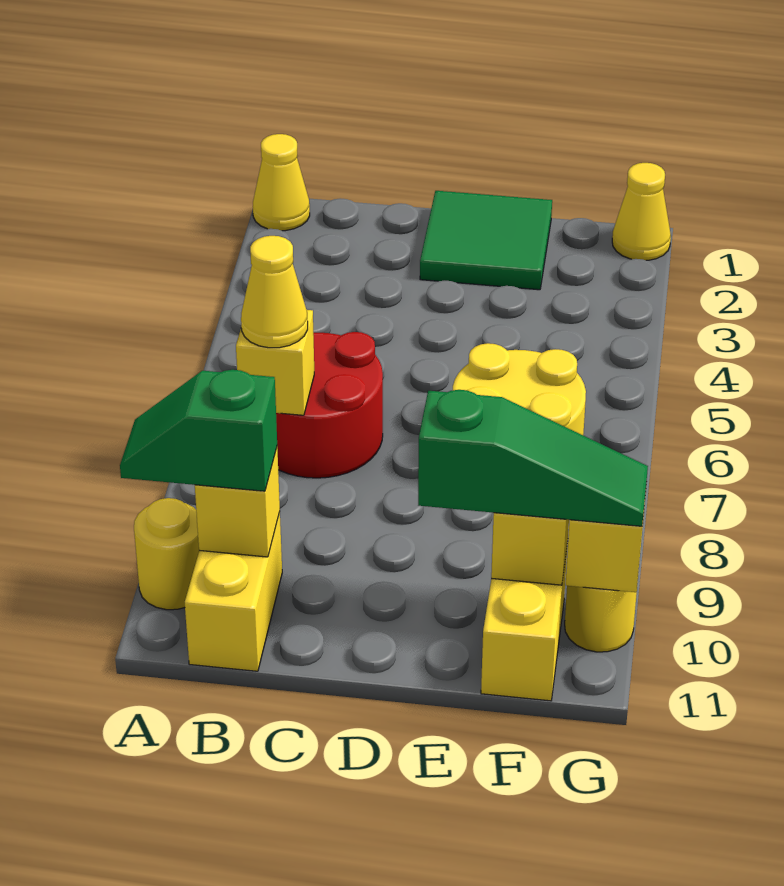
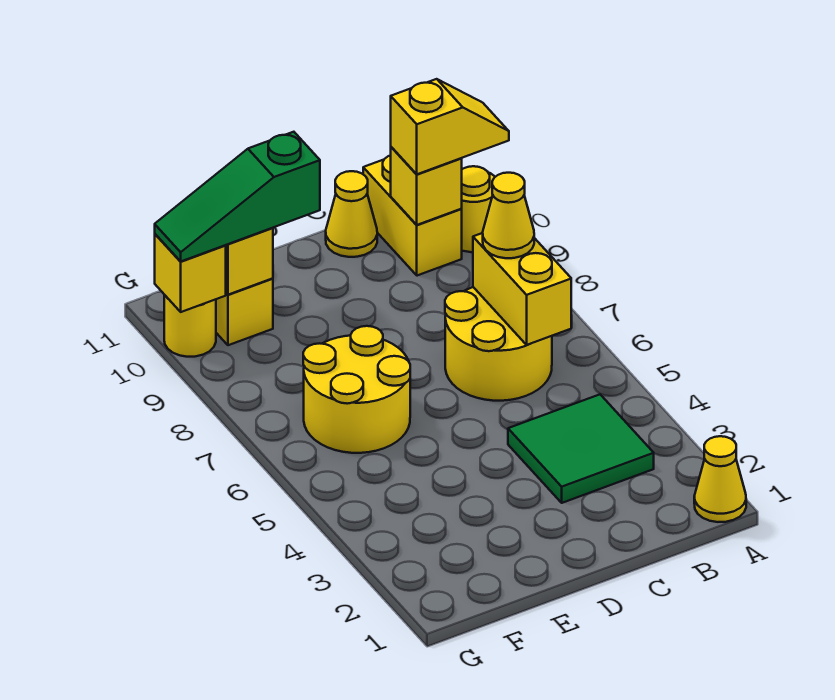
green slope A10:B10 level 3 top B -> yellow slope A10:B10 level 3 top B
red round brick B6:C7 level 1 -> yellow round brick B6:C7 level 1
yellow brick B7 level 2 -> yellow brick B6:B7 level 2
green tile D1:E2 level 1 -> green tile B3:C4 level 1
yellow cone G1 level 1 -> yellow cone C11 level 1

